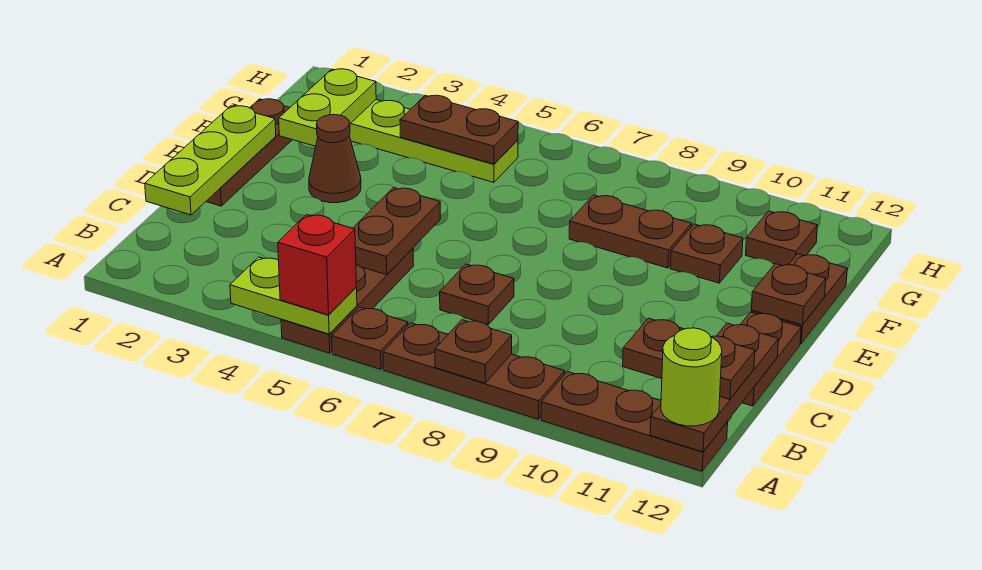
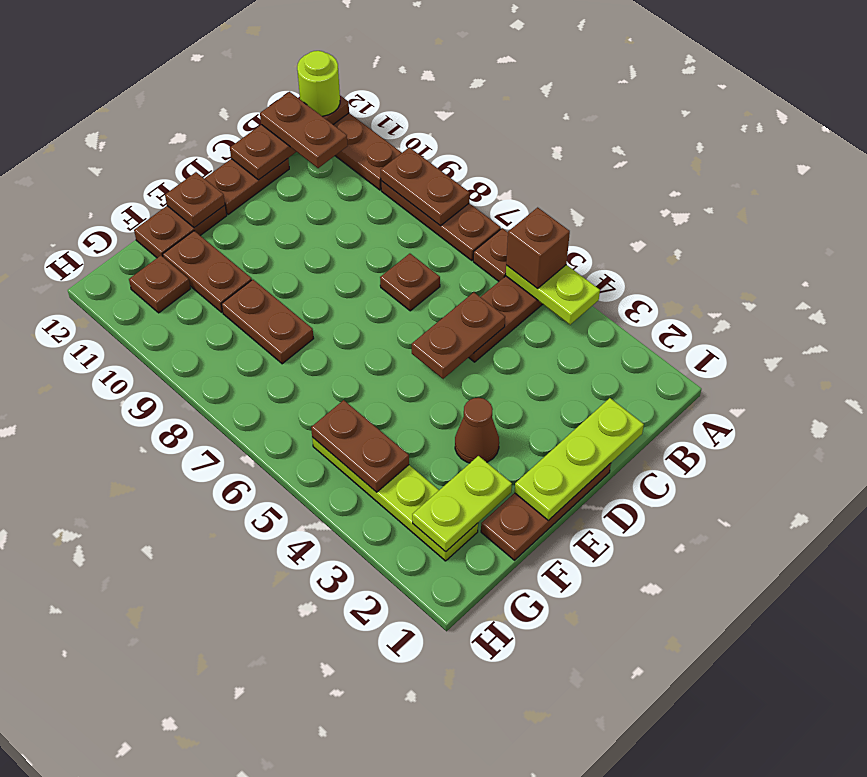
red brick A5 level 3 -> brown brick A5 level 3
brown plate A8 level 2 -> brown plate A8:A9 level 2
brown plate F10 level 1 -> brown plate F10:F11 level 1

